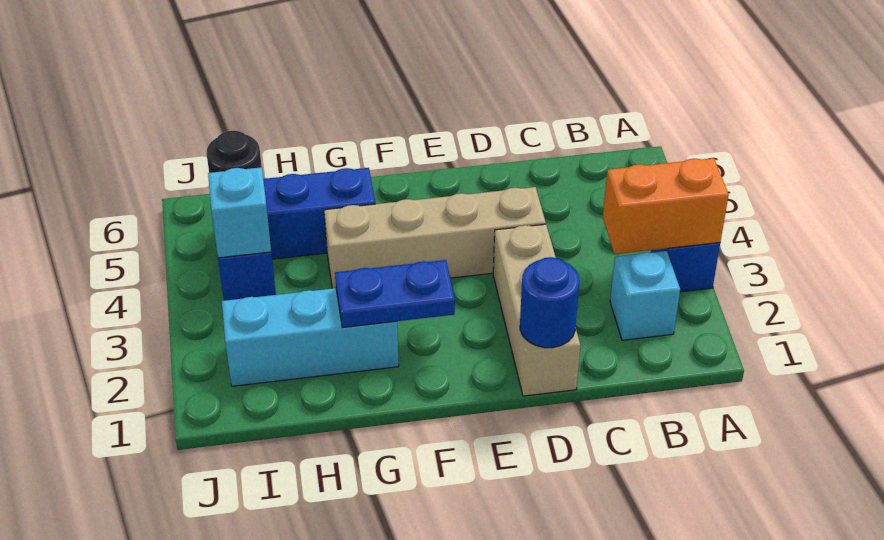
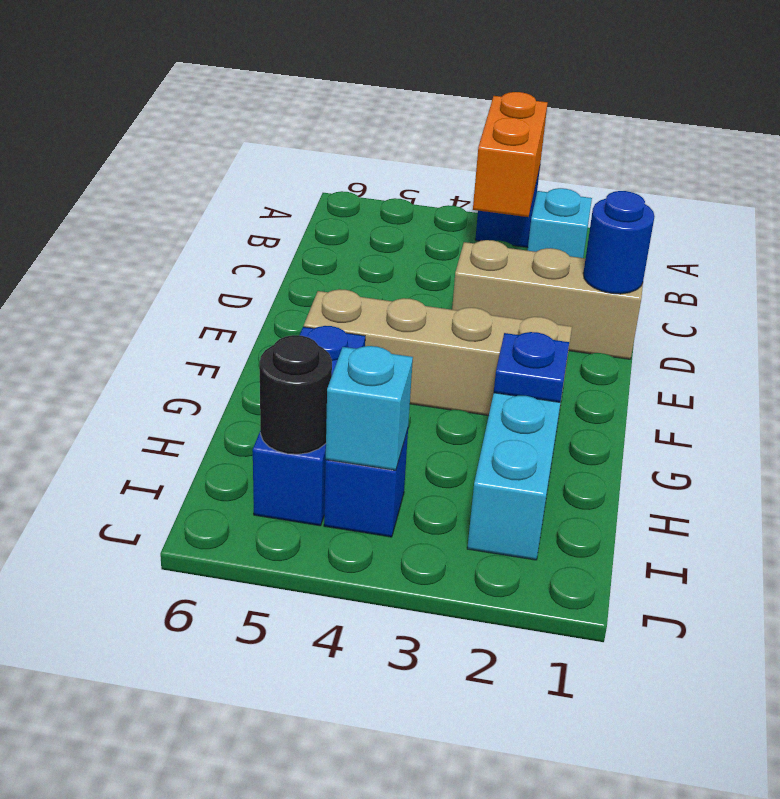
tan brick D4:G4 level 1 -> tan brick F2:F5 level 1
blue plate F2:G2 level 2 -> blue plate G2 level 2

